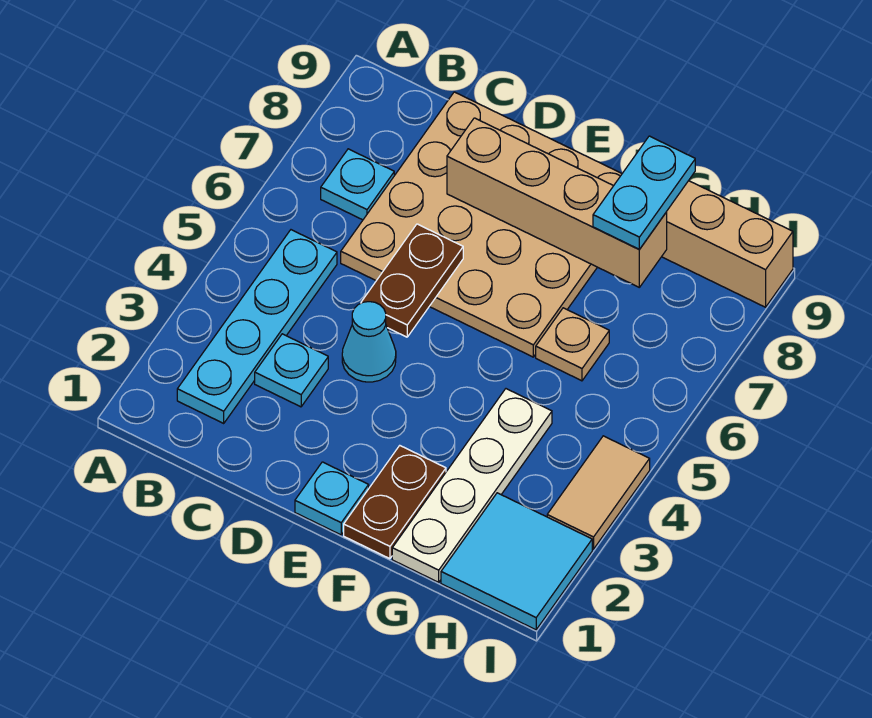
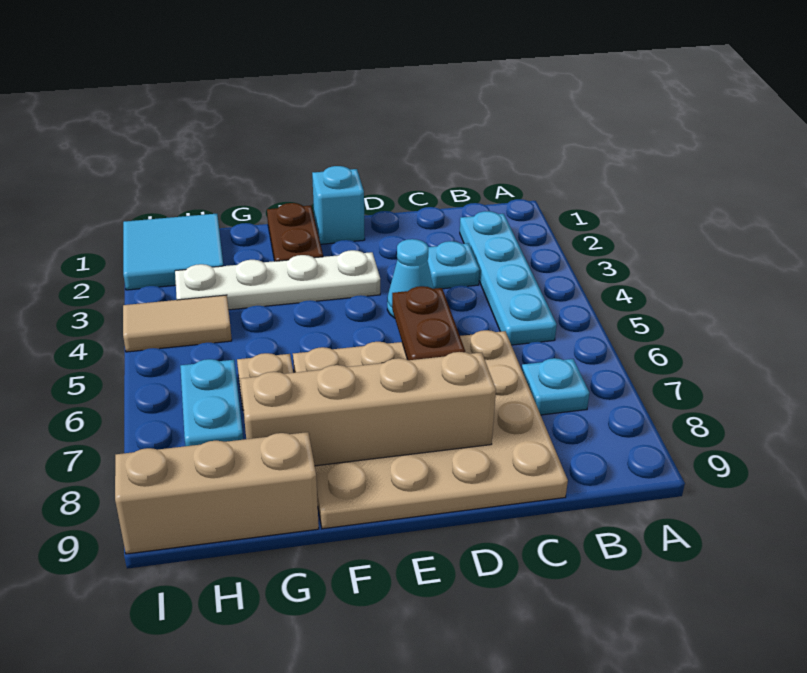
cyan plate E1 level 1 -> cyan brick E1 level 1
white plate G1:G4 level 1 -> white plate E3:H3 level 1
cyan plate G8:G9 level 3 -> cyan plate H6:H7 level 1
tan tile I3:I4 level 1 -> tan tile H4:I4 level 1

